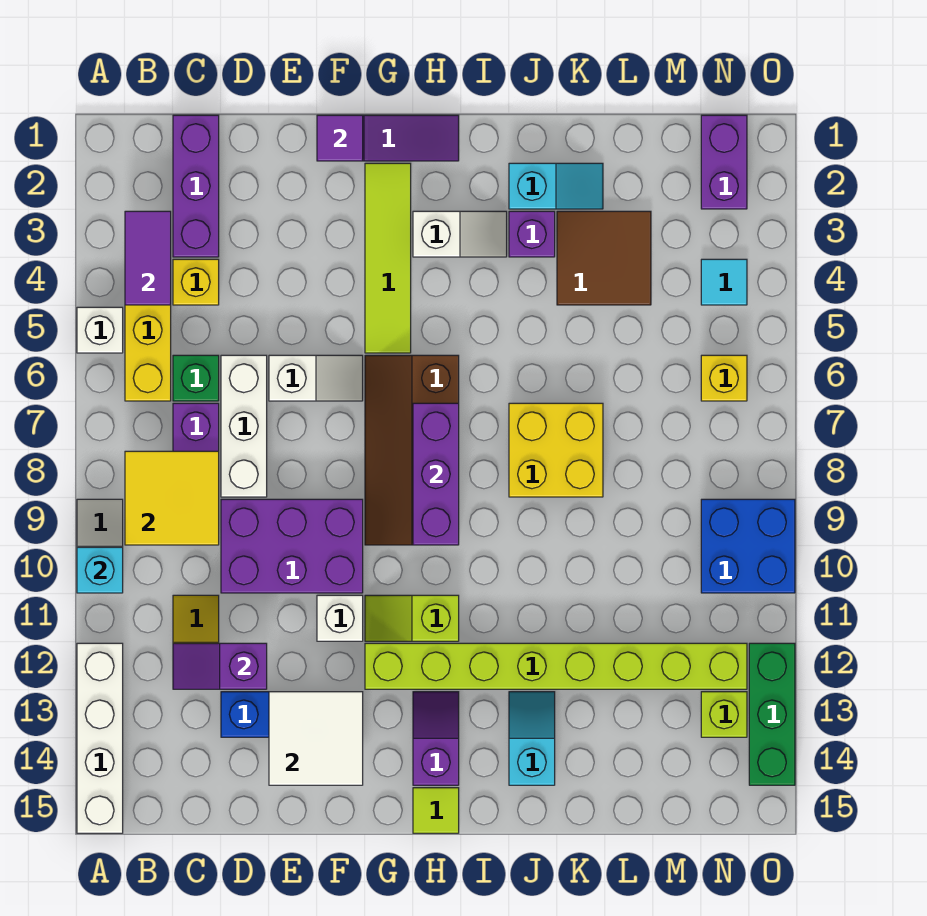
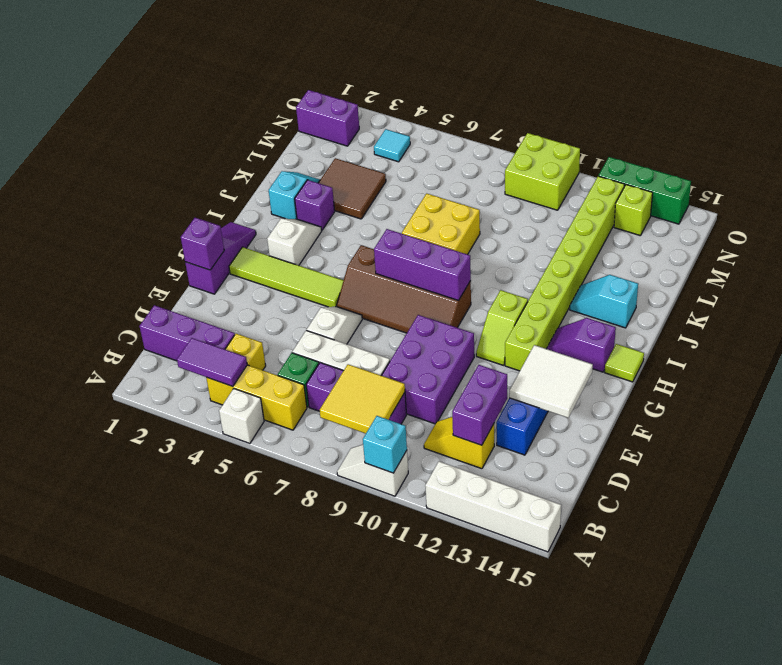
purple slope C12:D12 level 2 top D -> purple brick C12:D12 level 2
purple tile F1 level 2 -> purple brick F1 level 2
white brick F11 level 1 -> none
yellow brick N6 level 1 -> none
blue brick N9:O10 level 1 -> lime brick N9:O10 level 1

